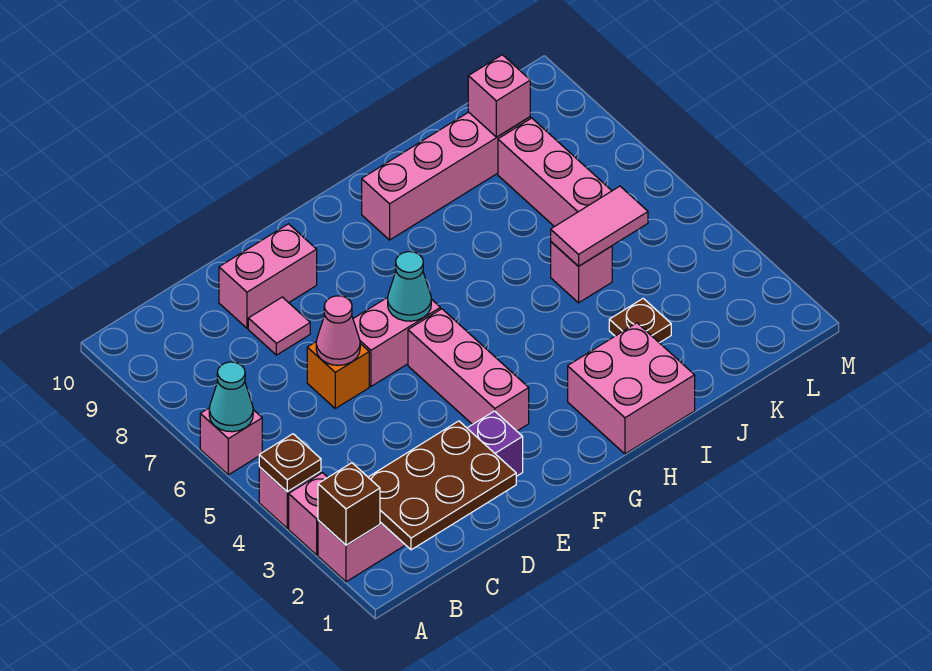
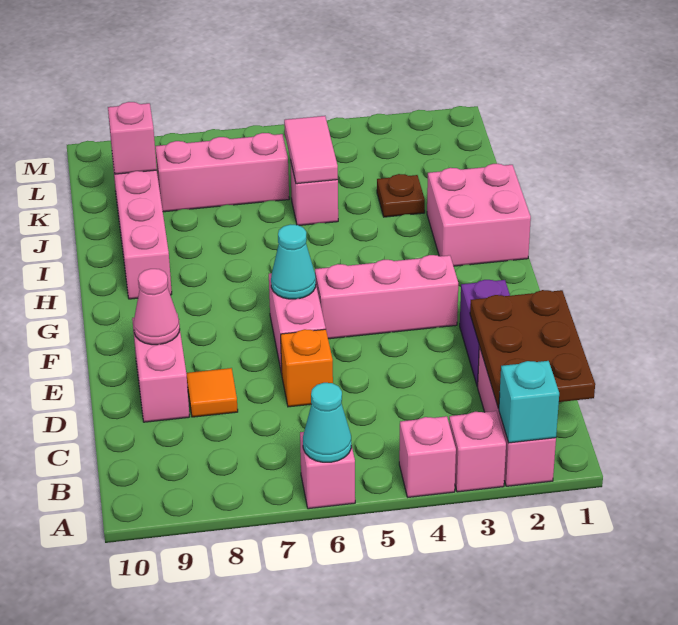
brown brick A2 level 2 -> cyan brick A2 level 2
brown plate A4 level 2 -> none
pink cone D6 level 2 -> pink cone E9 level 2
pink tile D8 level 1 -> orange tile D8 level 1

